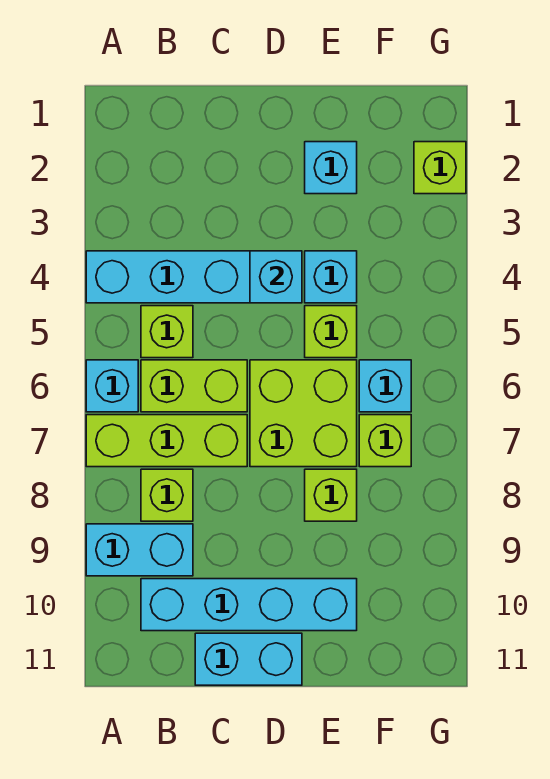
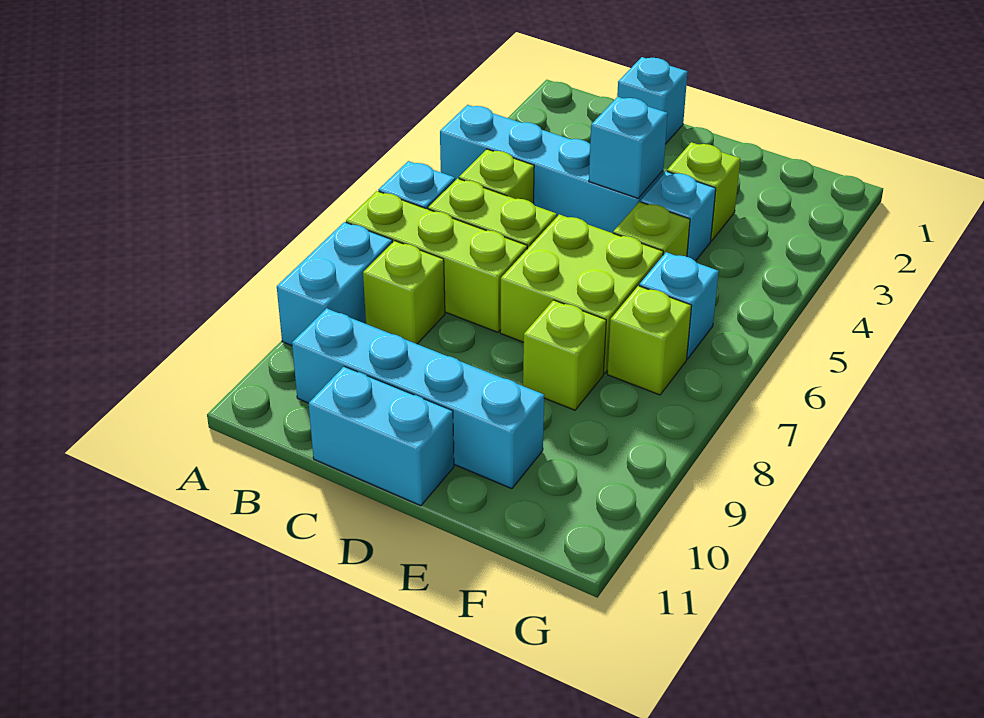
cyan brick A9:B9 level 1 -> cyan brick A8:A9 level 1
cyan brick E2 level 1 -> cyan brick C1 level 1
lime brick G2 level 1 -> lime brick E3 level 1

